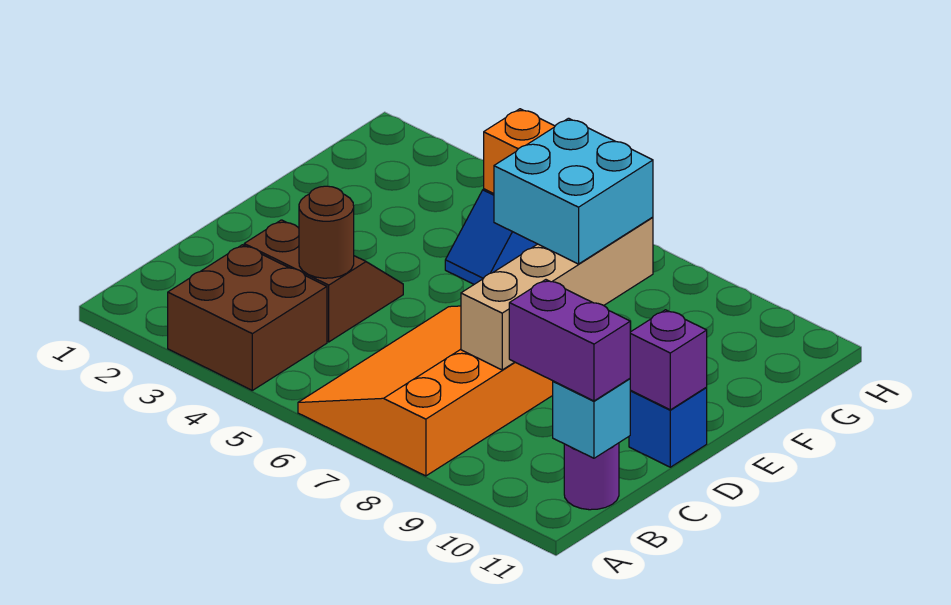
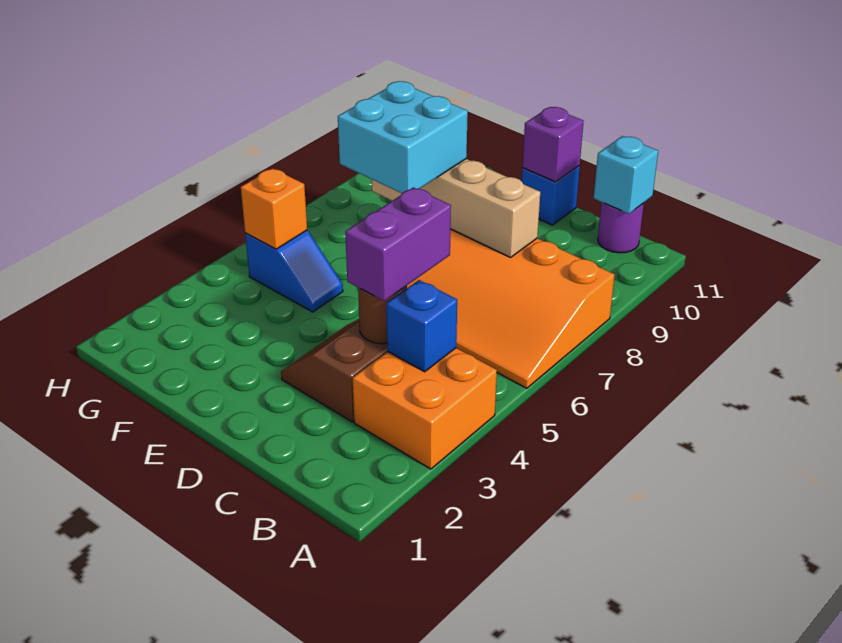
brown brick A3:B4 level 1 -> orange brick A3:B4 level 1
none -> blue brick B4 level 2
purple brick B10:B11 level 3 -> purple brick C4:C5 level 3

